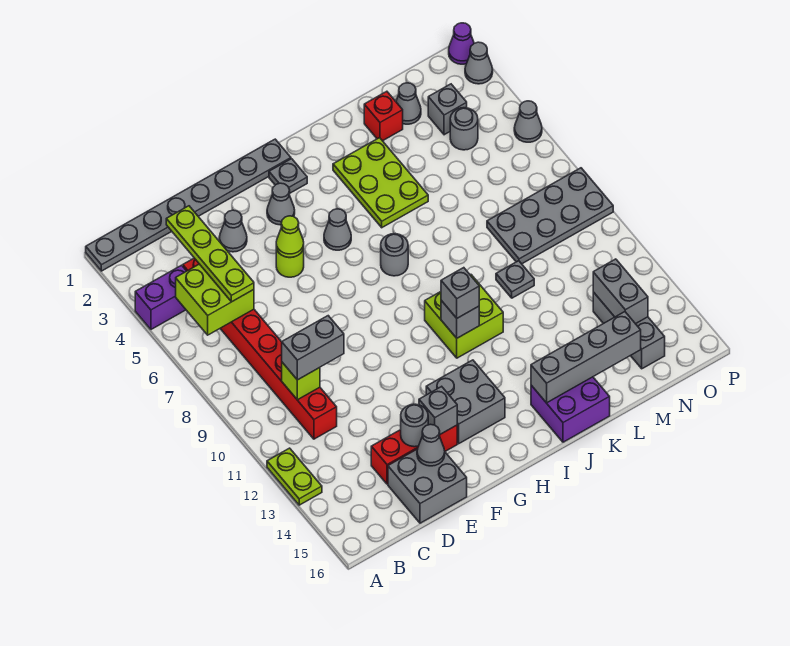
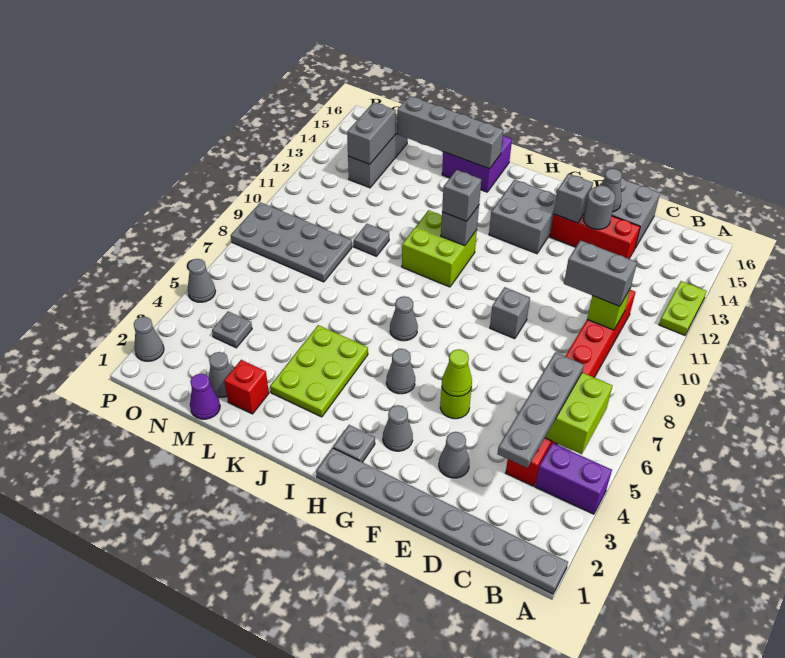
lime plate C3:C6 level 3 -> grey plate C3:C6 level 3
grey round brick I7 level 1 -> grey cone I7 level 1
grey brick N3 level 1 -> grey brick F9 level 1
grey round brick N4 level 1 -> grey plate N4 level 1
purple cone P1 level 1 -> purple cone M1 level 1

